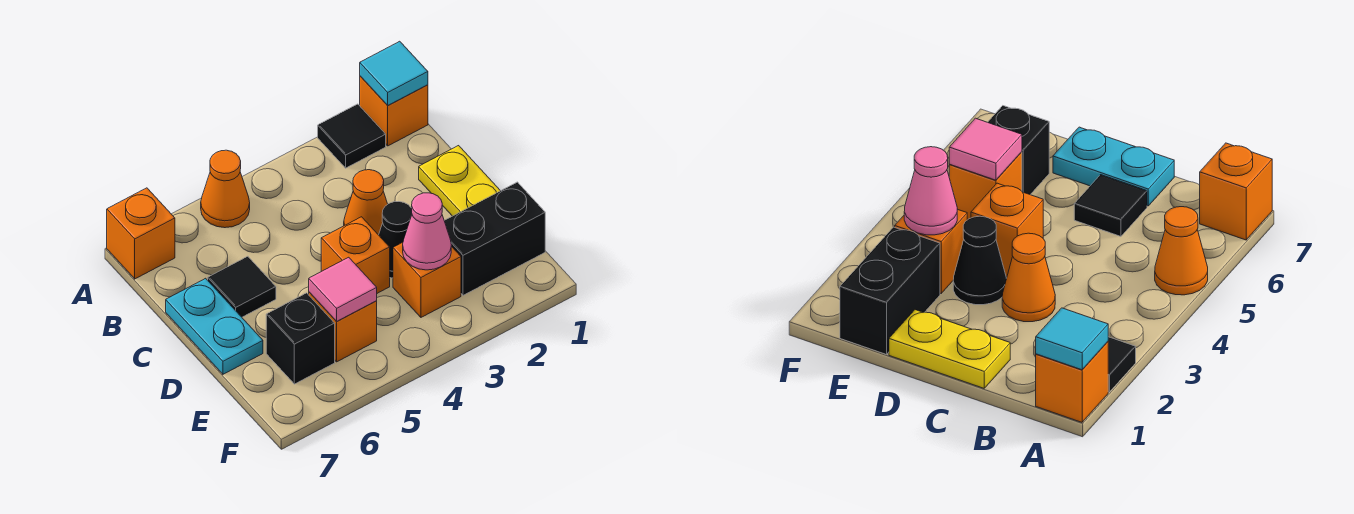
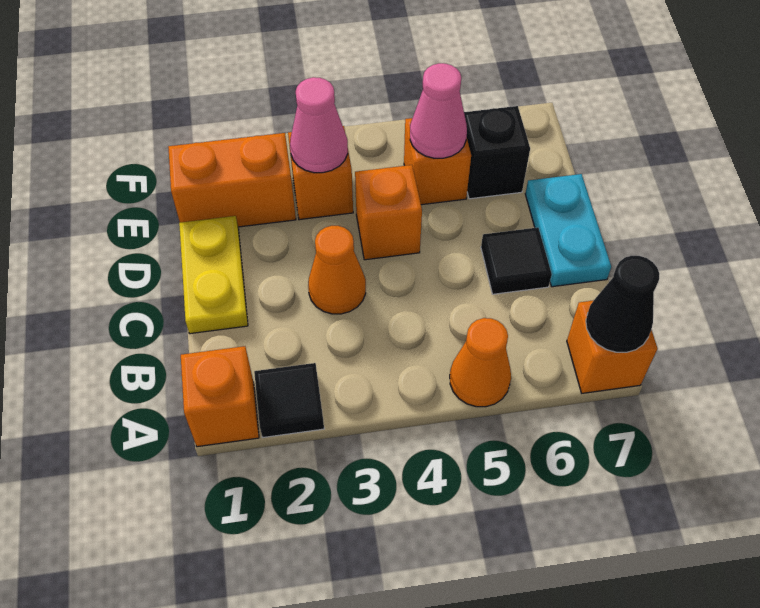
cyan tile A1 level 2 -> none
black cone D3 level 1 -> black cone A7 level 2
black brick E1:E2 level 1 -> orange brick E1:E2 level 1
pink tile E5 level 2 -> pink cone E5 level 2

